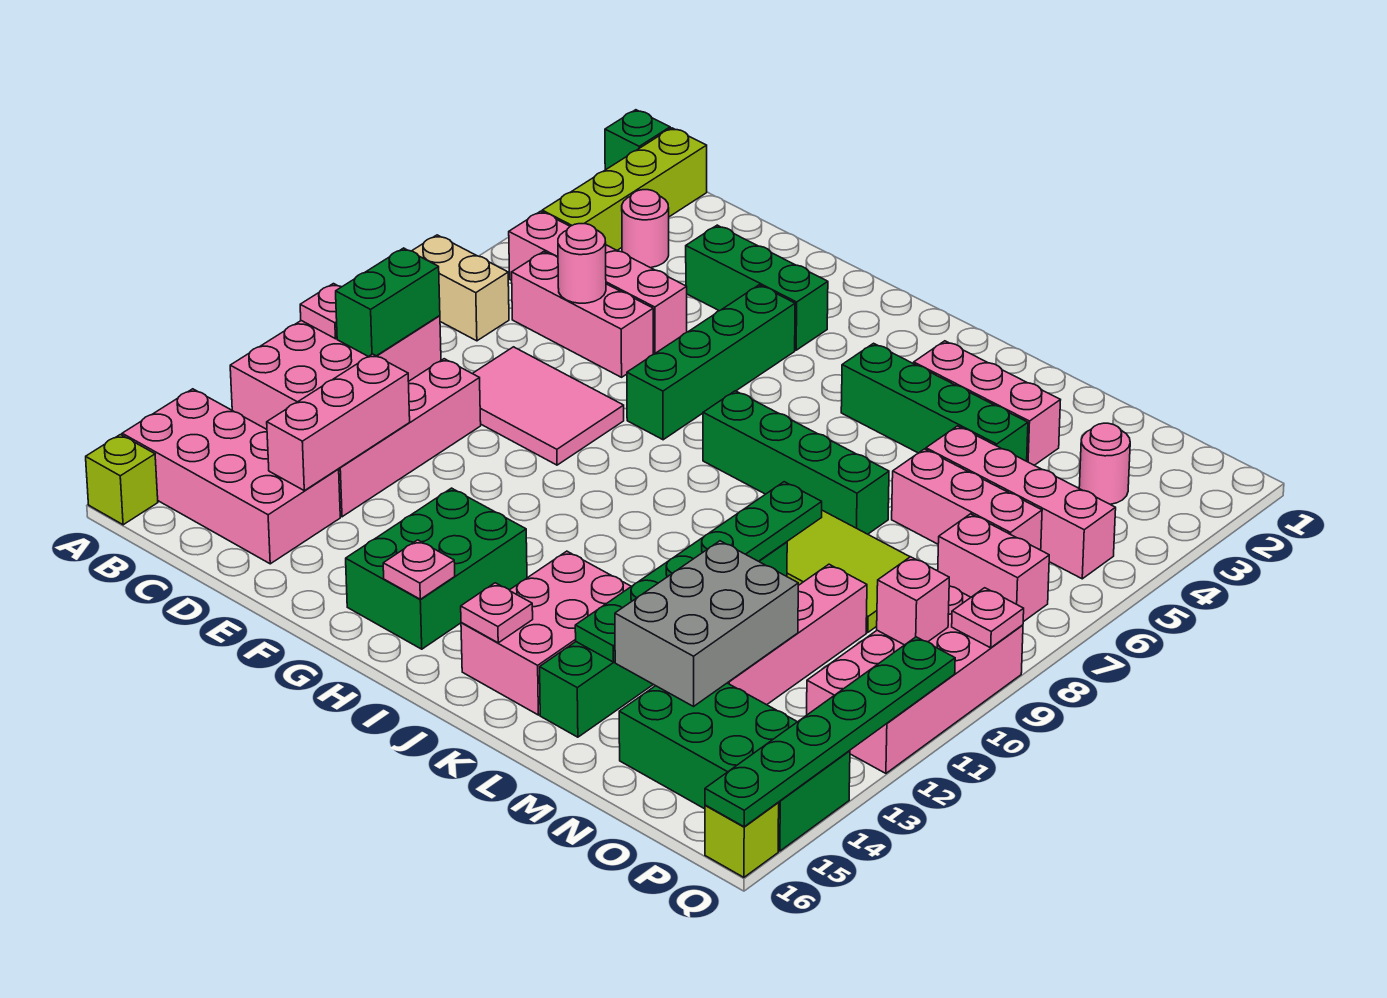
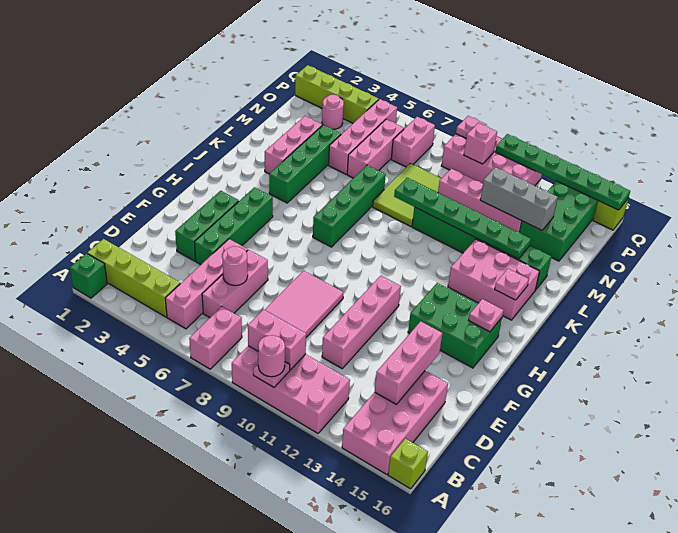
tan brick A7:B7 level 1 -> pink brick A7:B7 level 1
green brick B9:B10 level 2 -> pink brick B9:B10 level 2
pink round brick C3 level 1 -> pink round brick A10 level 3
pink brick D10:D13 level 1 -> pink brick D11:G11 level 1
pink brick D12:D14 level 2 -> pink brick C14:E14 level 2
green brick G4:G7 level 1 -> green brick E4:H4 level 1
grey brick M12:N14 level 2 -> grey brick N12:N14 level 2
none -> lime brick P1:P4 level 1

